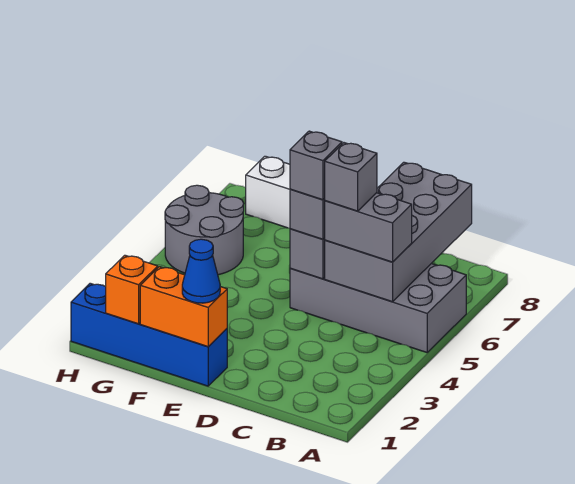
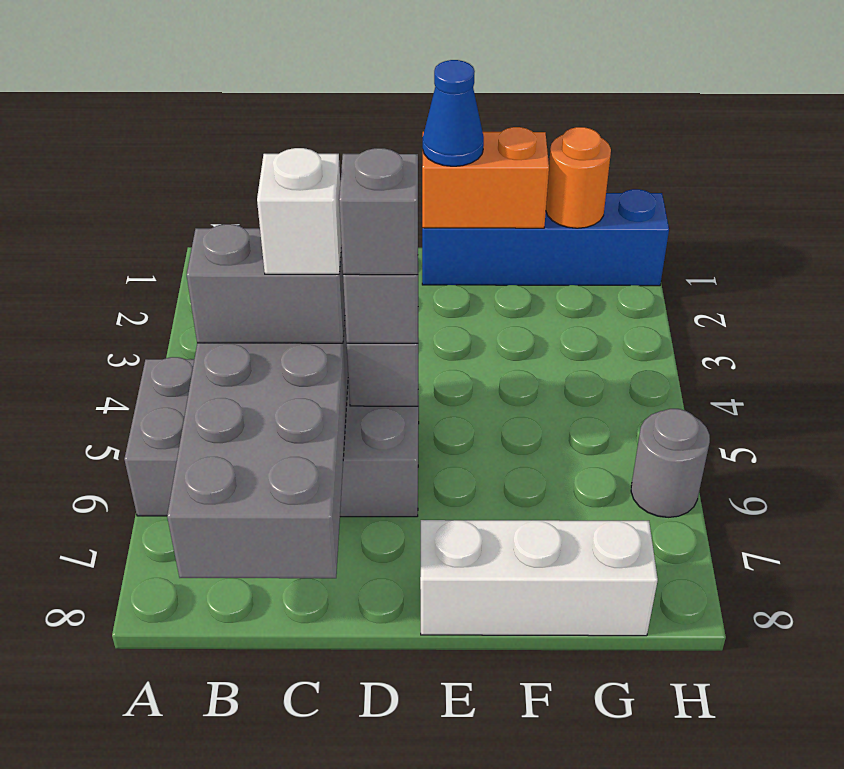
grey brick C5 level 4 -> white brick C5 level 4
orange brick G1 level 2 -> orange round brick G1 level 2
grey round brick G5:H6 level 1 -> grey round brick H6 level 1

